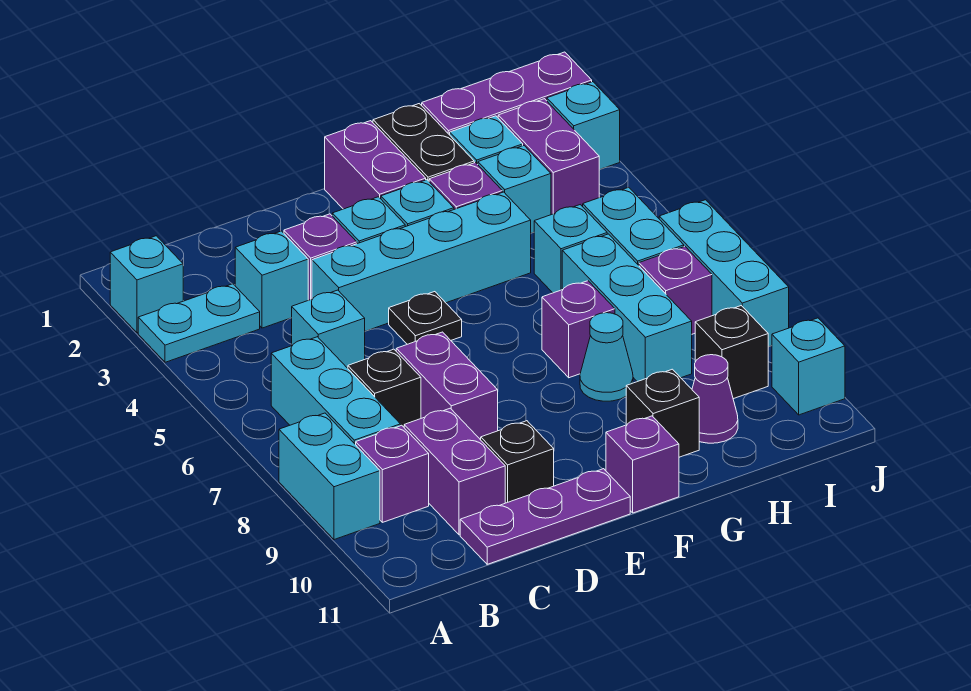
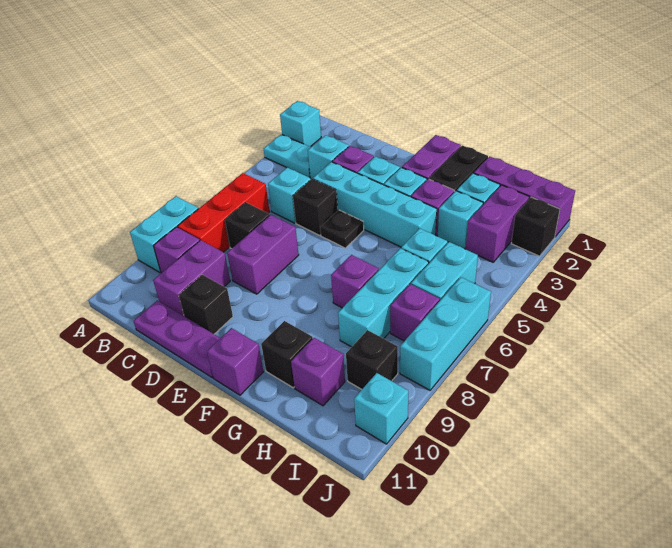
cyan brick B6:B8 level 1 -> red brick B6:B8 level 1
none -> black brick D5 level 1
cyan cone G8 level 1 -> none
purple cone H10 level 1 -> purple brick H10 level 1
cyan brick J2 level 1 -> black brick J2 level 1

